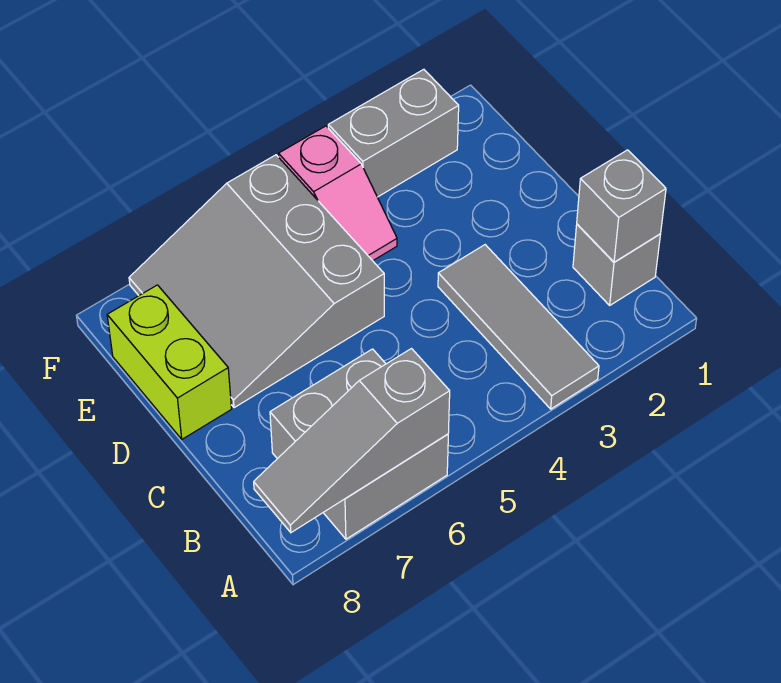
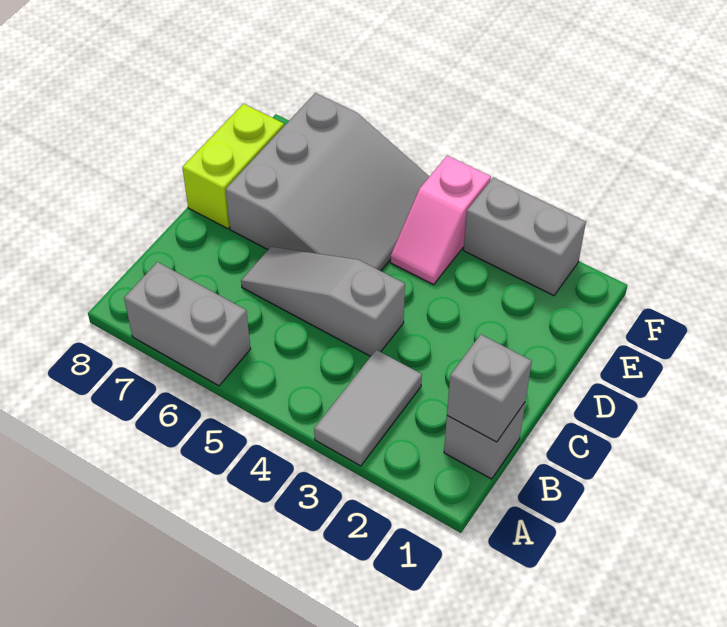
grey tile A3:C3 level 1 -> grey tile A3:B3 level 1
grey brick A6:B7 level 1 -> grey brick A6:A7 level 1
grey slope A6:A8 level 2 top 6 -> grey slope C4:C6 level 1 top 4
grey slope D5:F7 level 1 top 5 -> grey slope D5:F7 level 1 top 7

